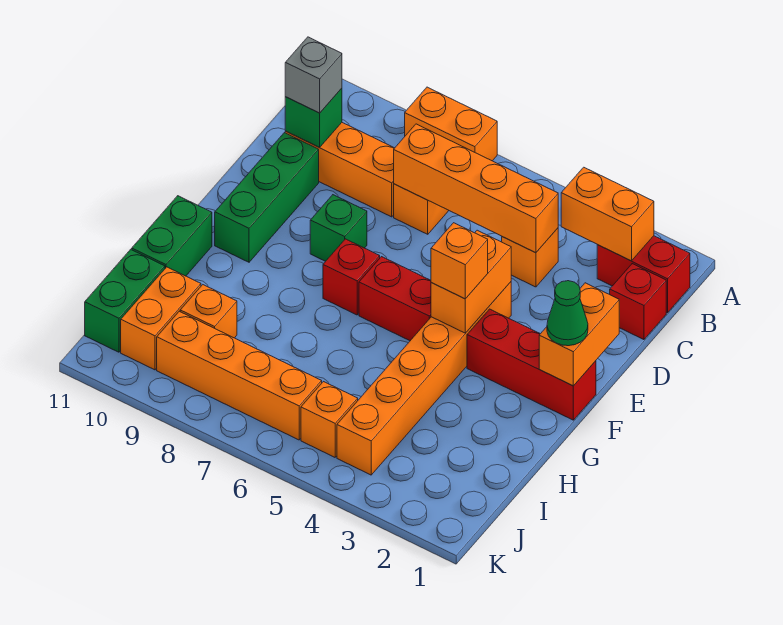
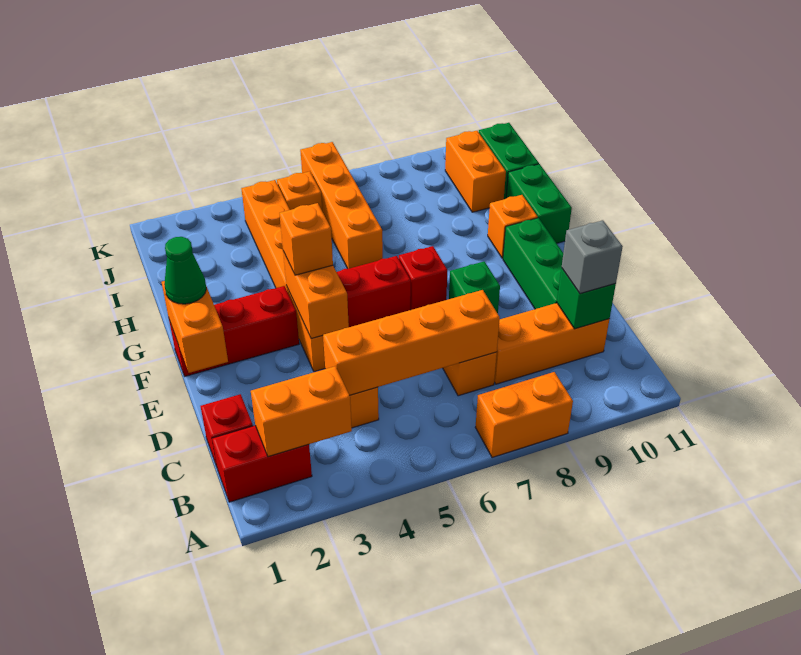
orange brick I9 level 1 -> orange brick G10 level 1
orange brick J6:J9 level 1 -> orange brick H6:K6 level 1

